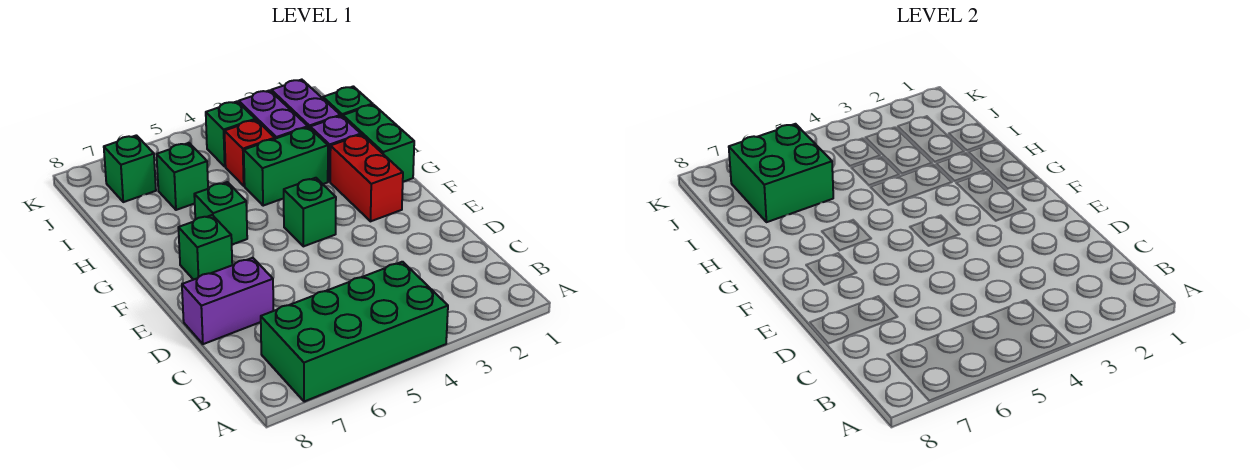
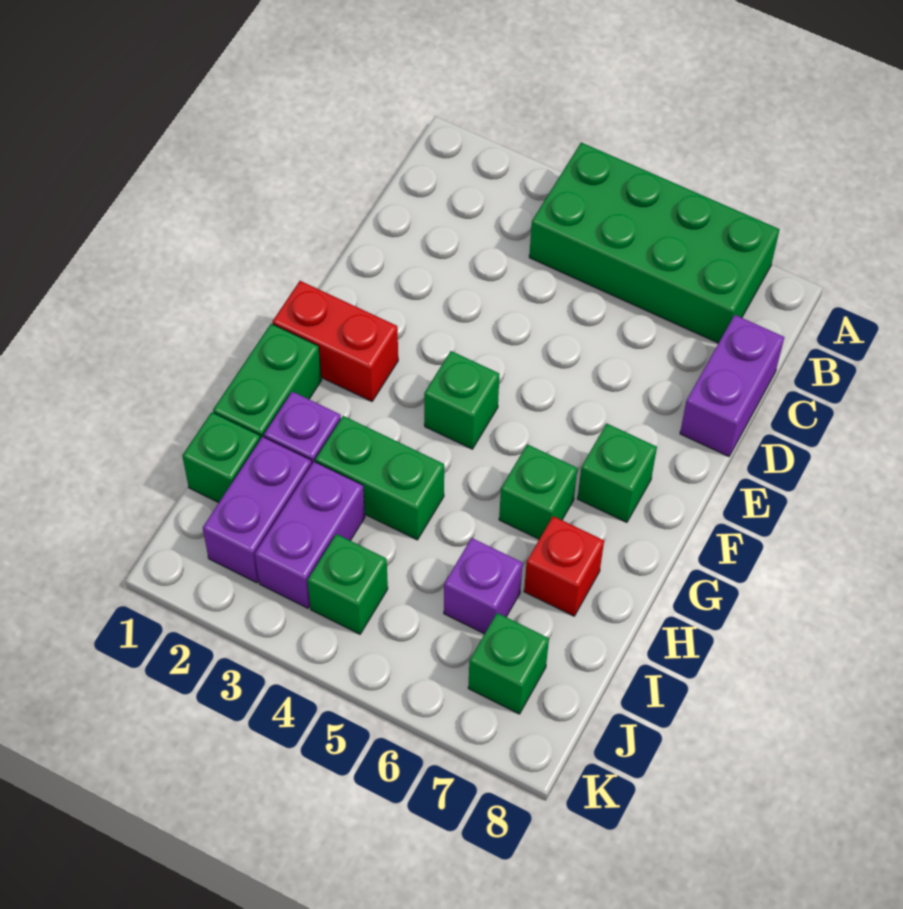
purple brick D7:D8 level 1 -> purple brick C8:D8 level 1
red brick F2:G2 level 1 -> red brick F1:F2 level 1
red brick I4 level 1 -> red brick H7 level 1
green brick I6 level 1 -> purple brick I6 level 1
green brick I6:J7 level 2 -> none

